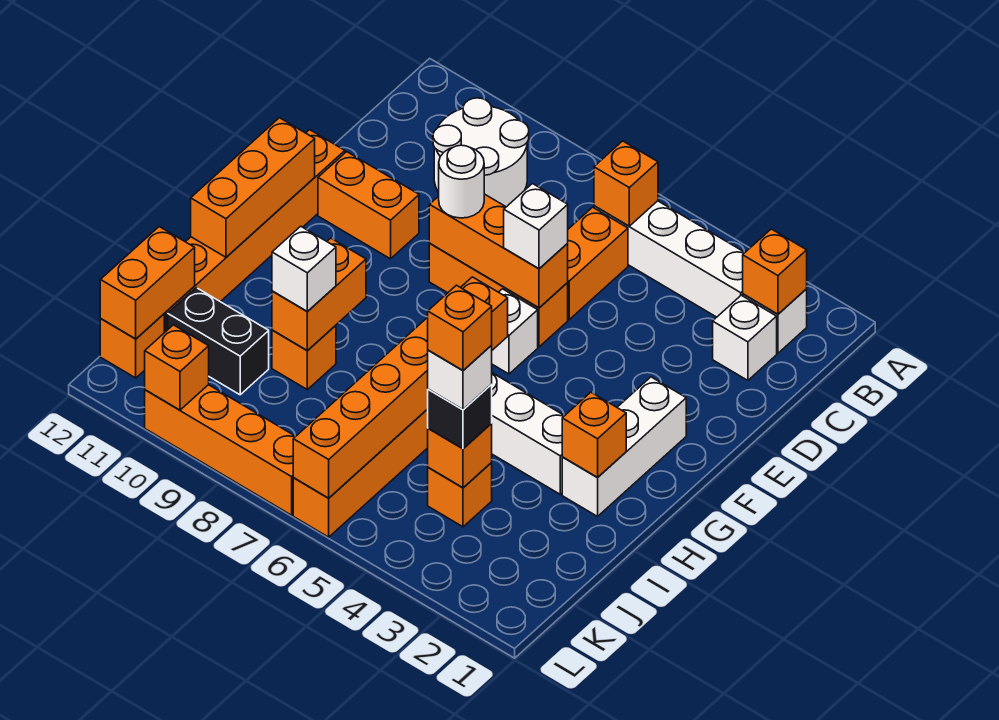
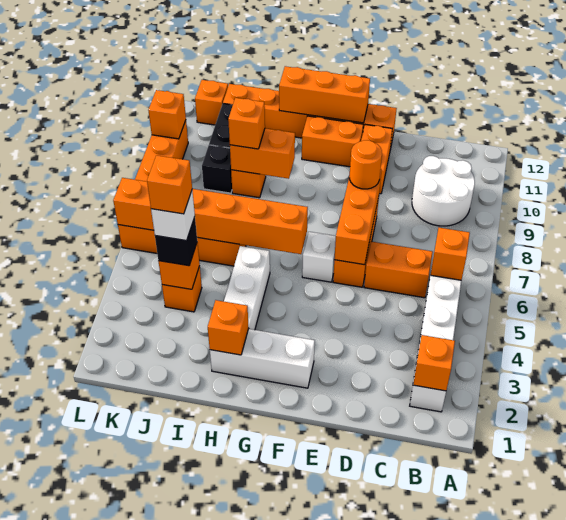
white brick C2 level 1 -> none
white brick E6 level 3 -> none
white round brick E8 level 3 -> orange round brick E8 level 3
white brick I9 level 3 -> orange brick I9 level 3
none -> black brick J9 level 1
orange brick J12:K12 level 2 -> orange brick F11:G11 level 1

